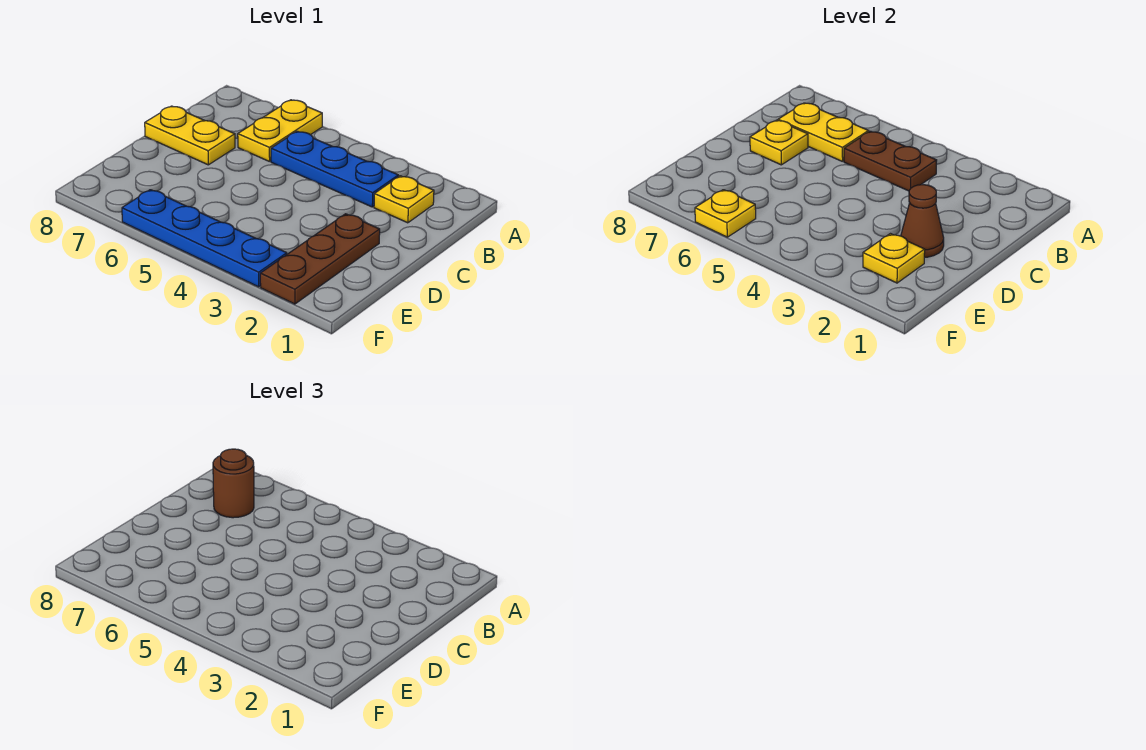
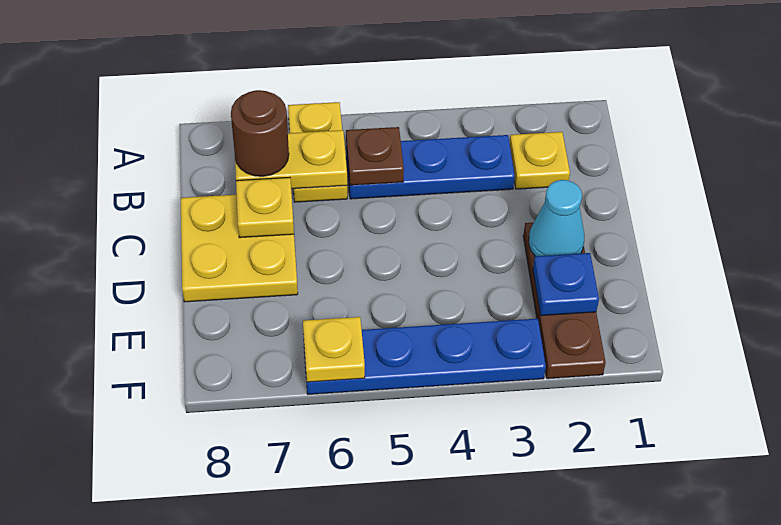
brown plate B4:B5 level 2 -> brown plate B5 level 2
yellow plate C7:C8 level 1 -> yellow plate C7:D8 level 1
brown cone D2 level 2 -> cyan cone D2 level 2
yellow plate E2 level 2 -> blue plate E2 level 2

